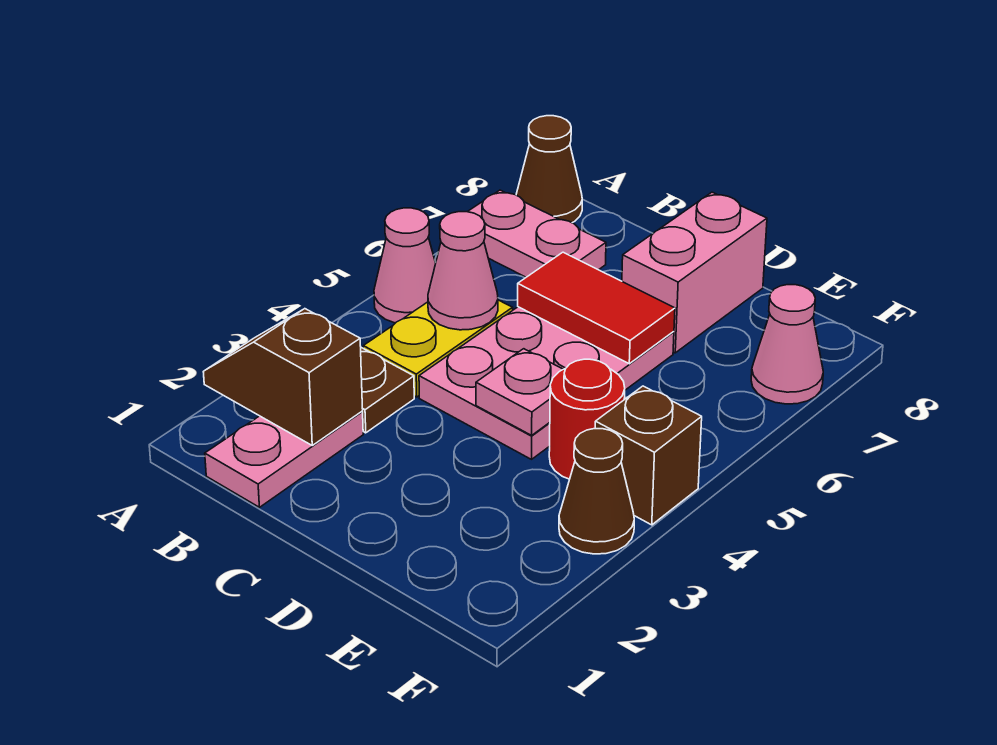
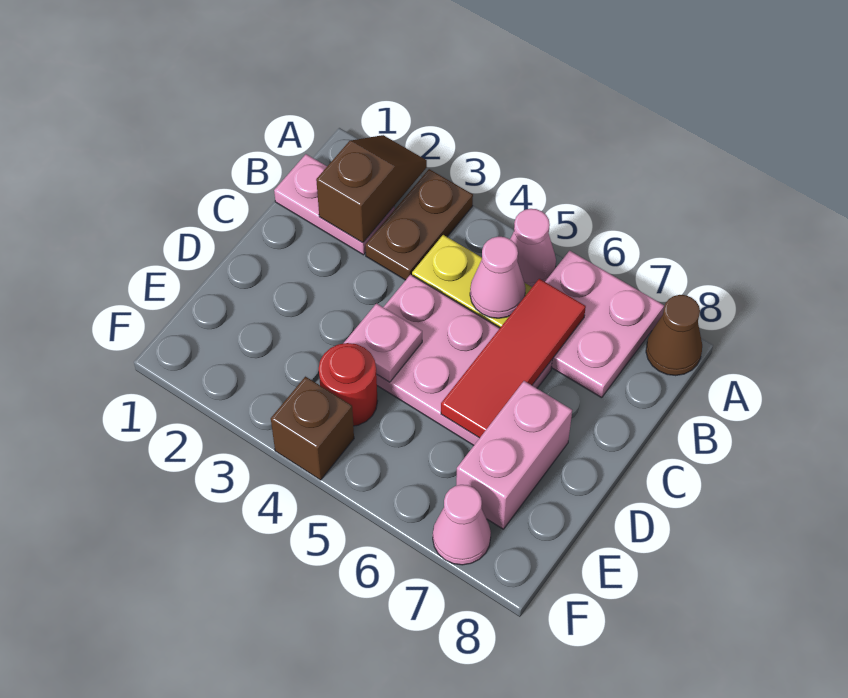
pink plate A7:B7 level 1 -> pink plate A6:B7 level 1
red tile C6:D6 level 2 -> red tile B6:D6 level 2
pink brick D7:D8 level 1 -> pink brick D7:E7 level 1
brown cone F3 level 1 -> none

